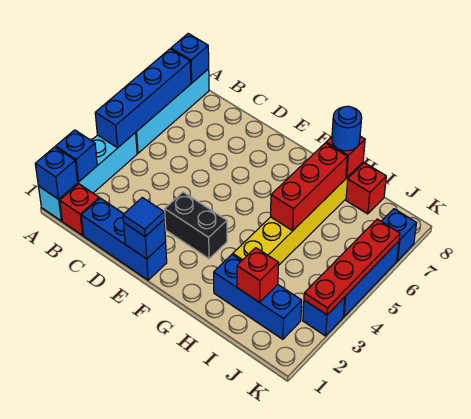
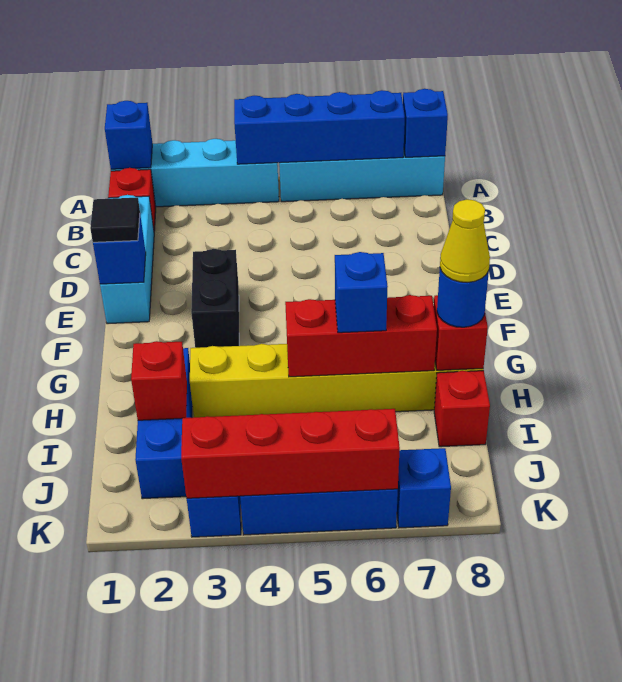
blue brick A2 level 2 -> blue brick H6 level 3
blue brick C1:E1 level 1 -> cyan brick C1:E1 level 1
blue tile E1 level 3 -> black tile E1 level 3
none -> yellow cone H8 level 4
red plate K3:K6 level 2 -> red brick K3:K6 level 2

